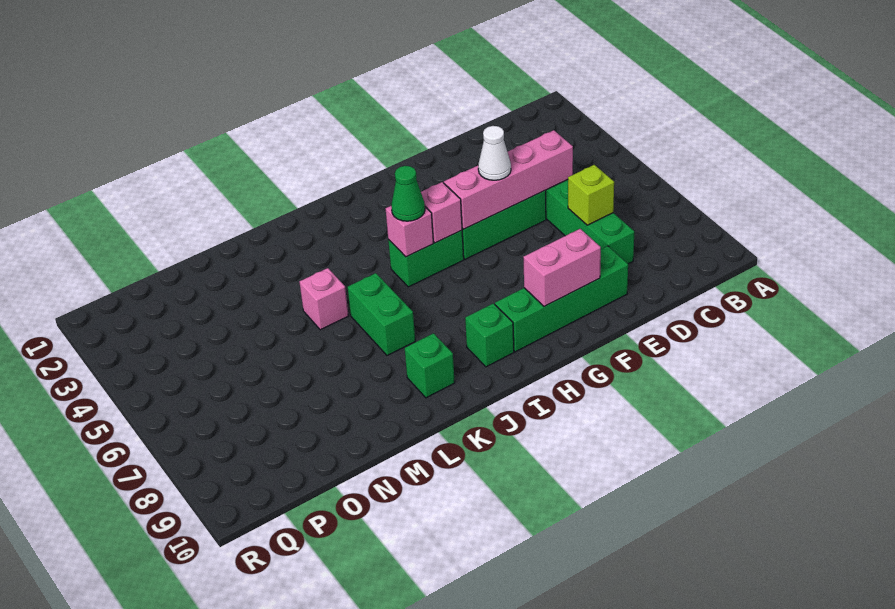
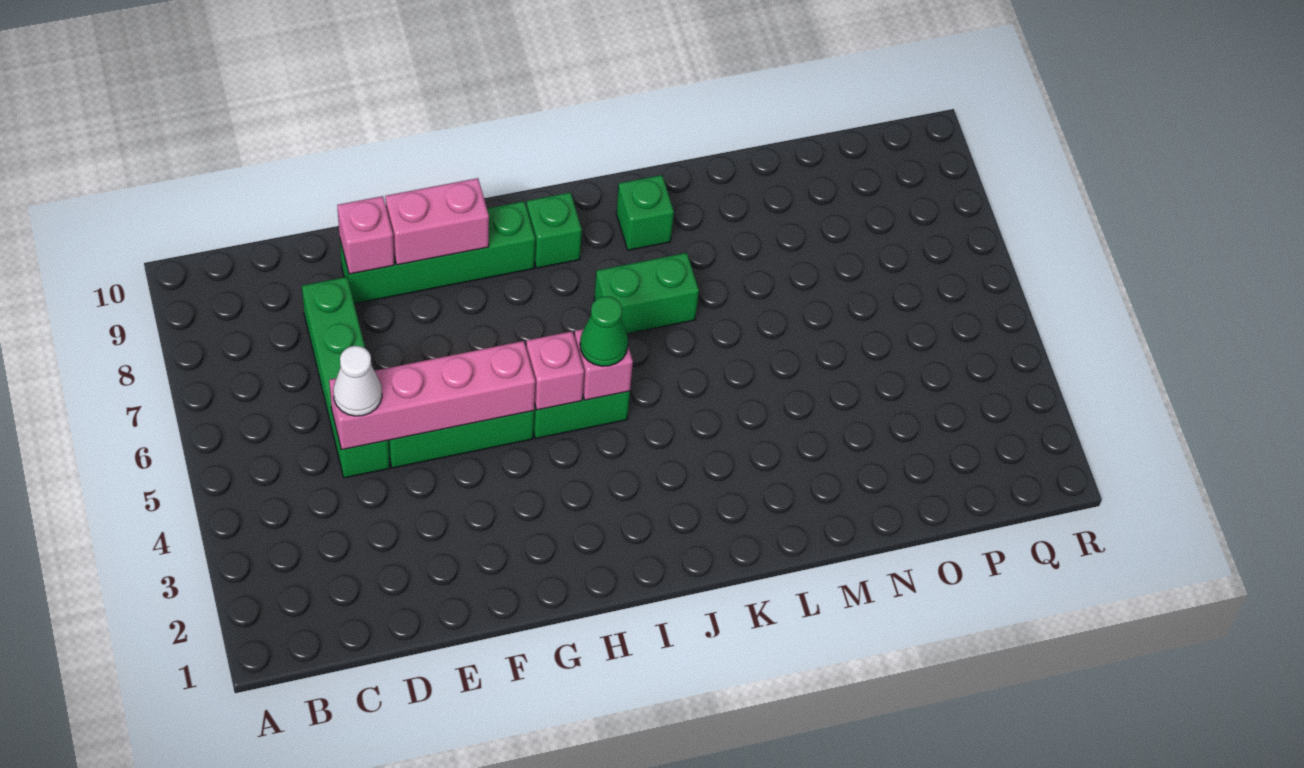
lime brick D7 level 2 -> none
white cone F5 level 3 -> white cone D5 level 3
green brick K6:K7 level 1 -> green brick J7:K7 level 1
pink brick L5 level 1 -> pink brick E9 level 2

